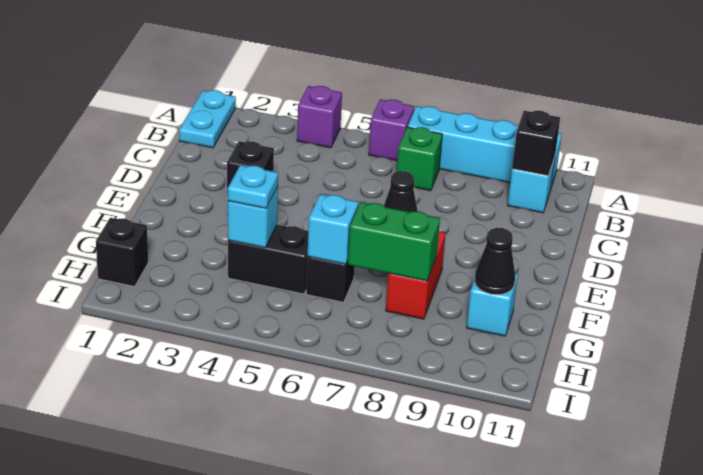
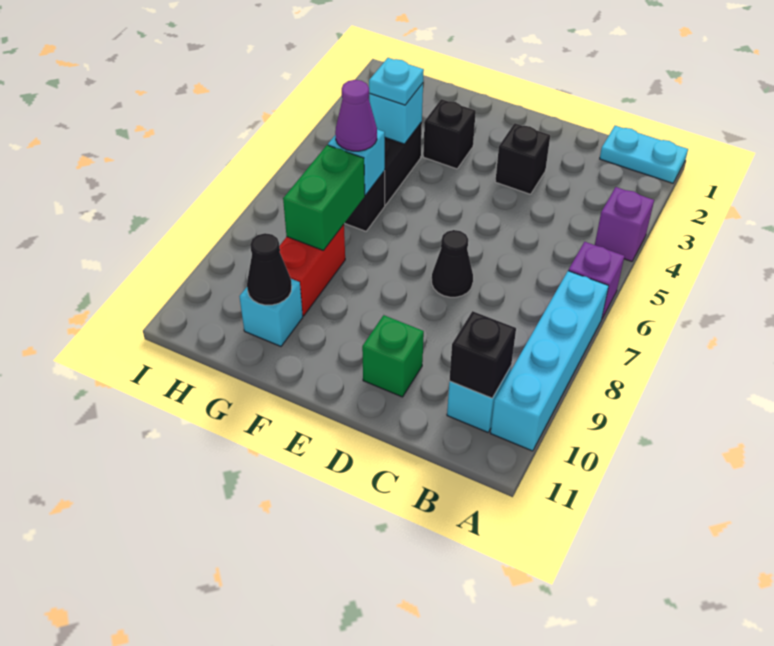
green brick B7 level 1 -> green brick D10 level 1
red brick F8:G8 level 1 -> red brick G8:G9 level 1
none -> purple cone G6 level 3
black brick H1 level 1 -> black brick F3 level 1

